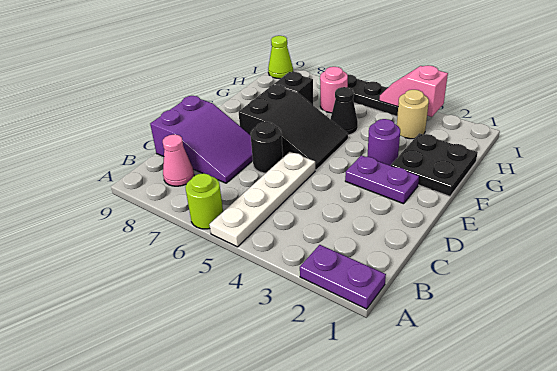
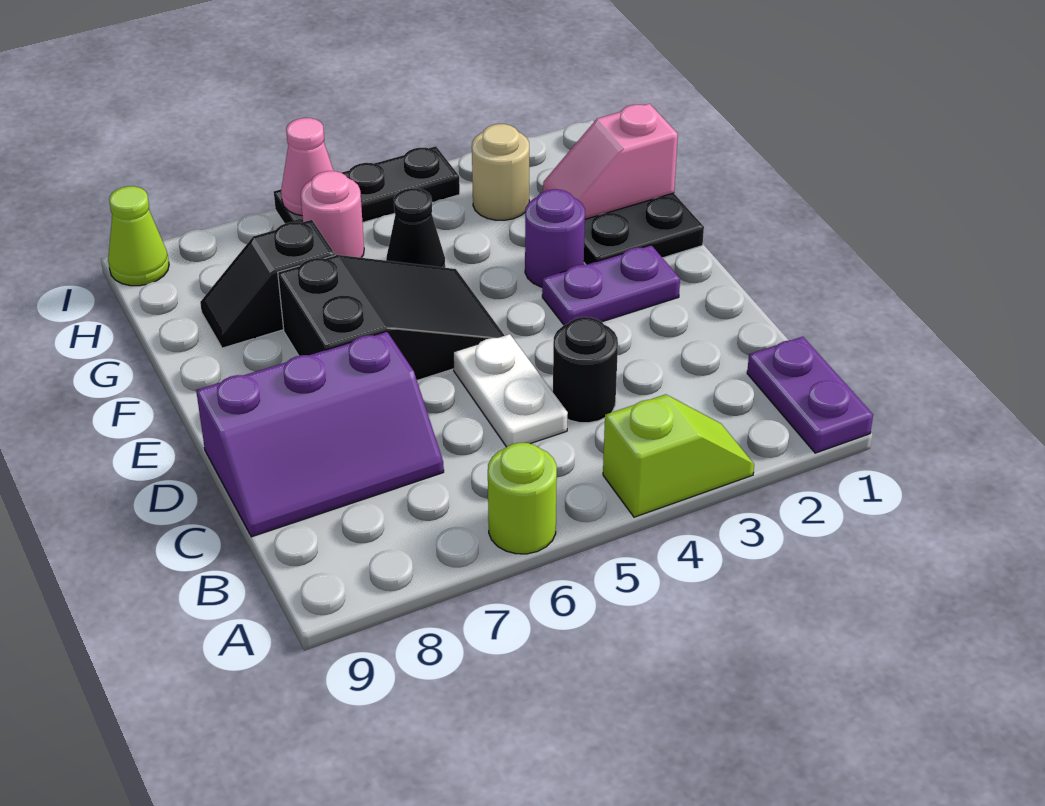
purple plate A1:A2 level 1 -> purple plate A1:B1 level 1
none -> lime slope A3:A4 level 1 top 4
white plate A5:D5 level 1 -> white plate C5:D5 level 1
pink cone B8 level 1 -> pink cone I6 level 2
purple slope C7:D9 level 1 top 9 -> purple slope C7:D9 level 1 top D
black round brick D6 level 1 -> black round brick C4 level 1
pink slope I3:I4 level 2 top 3 -> pink slope G1:G2 level 2 top 1

